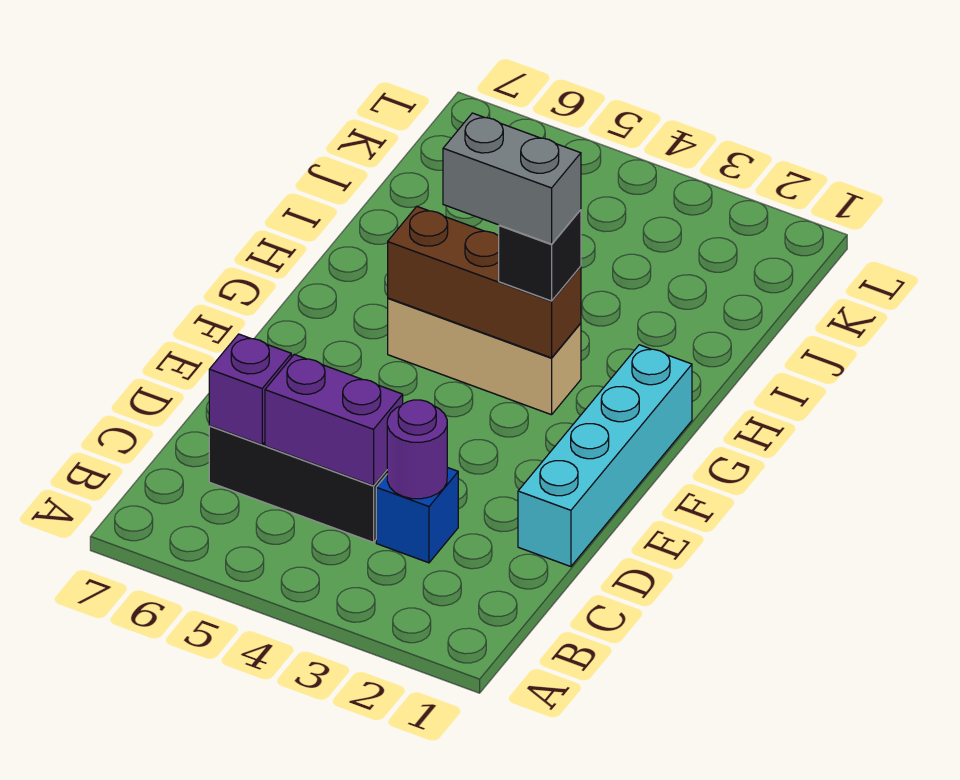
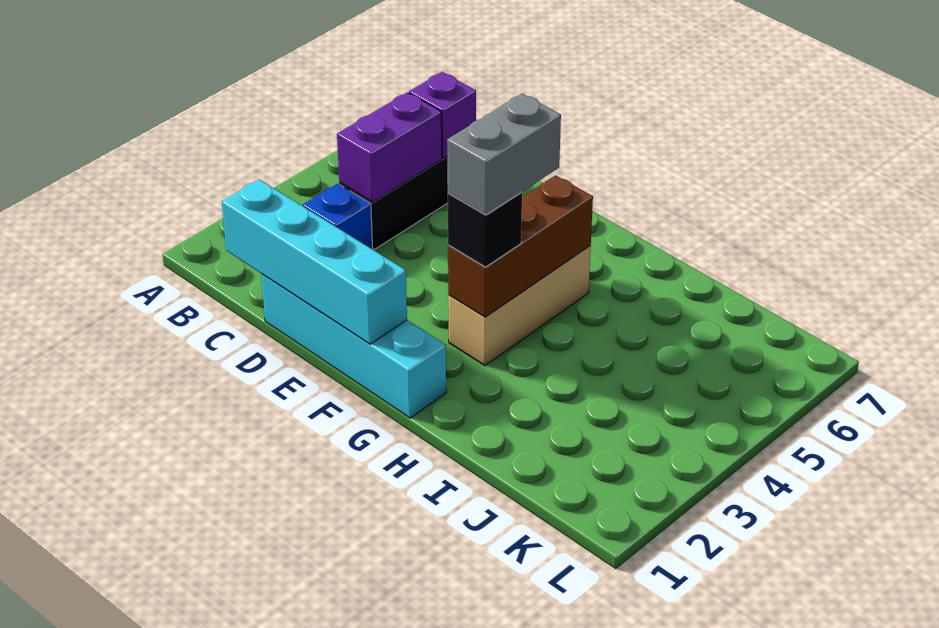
none -> cyan brick C1:F1 level 2
purple round brick C3 level 2 -> none

